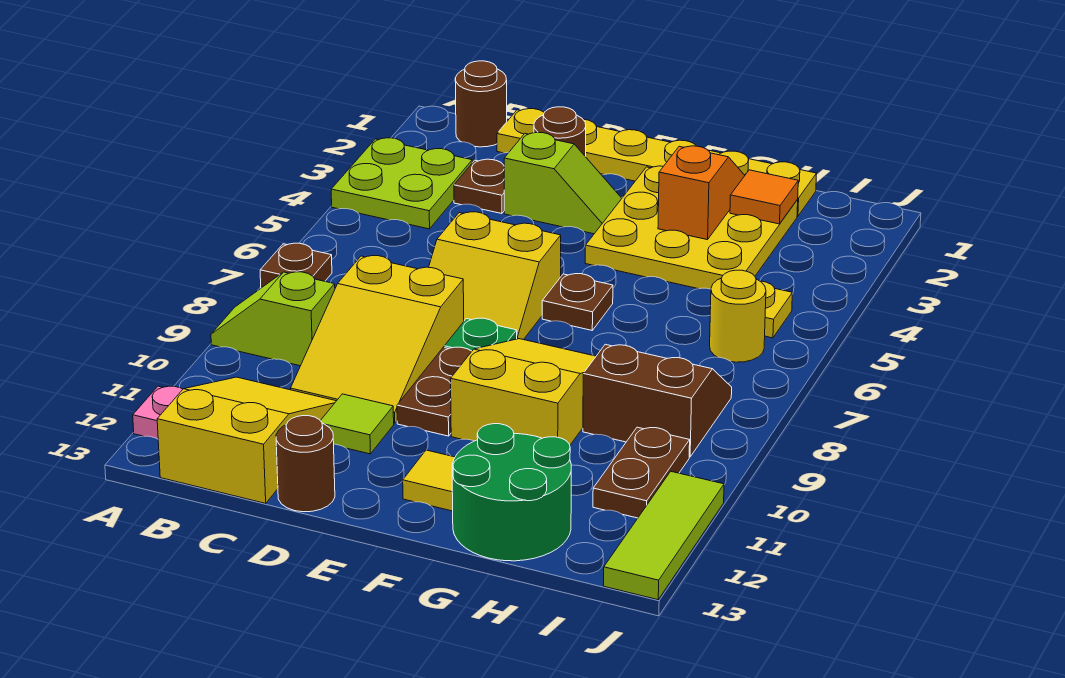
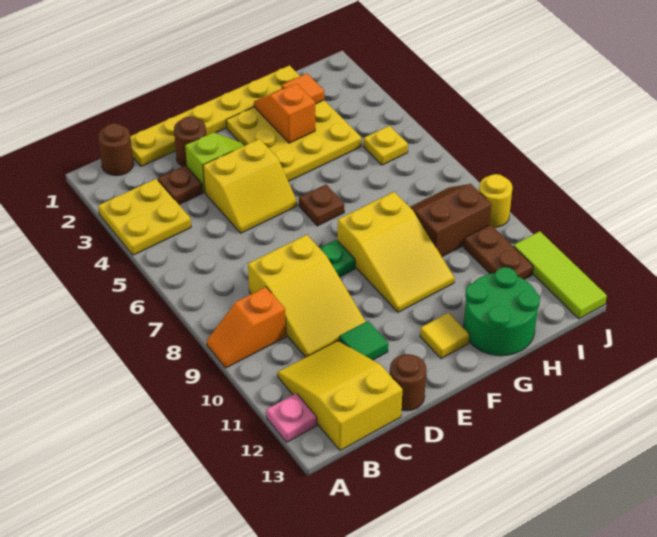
lime plate A3:B4 level 1 -> yellow plate A3:B4 level 1
brown plate A7 level 1 -> none
lime slope A9:B9 level 1 top B -> orange slope A9:B9 level 1 top B
yellow slope D6:E7 level 1 top 6 -> yellow slope D4:E5 level 1 top 4
lime tile D11 level 1 -> green tile D11 level 1
brown plate E9:E10 level 1 -> none
yellow slope F8:G10 level 1 top 10 -> yellow slope F8:G10 level 1 top 8
yellow round brick I6 level 1 -> yellow round brick J9 level 1

